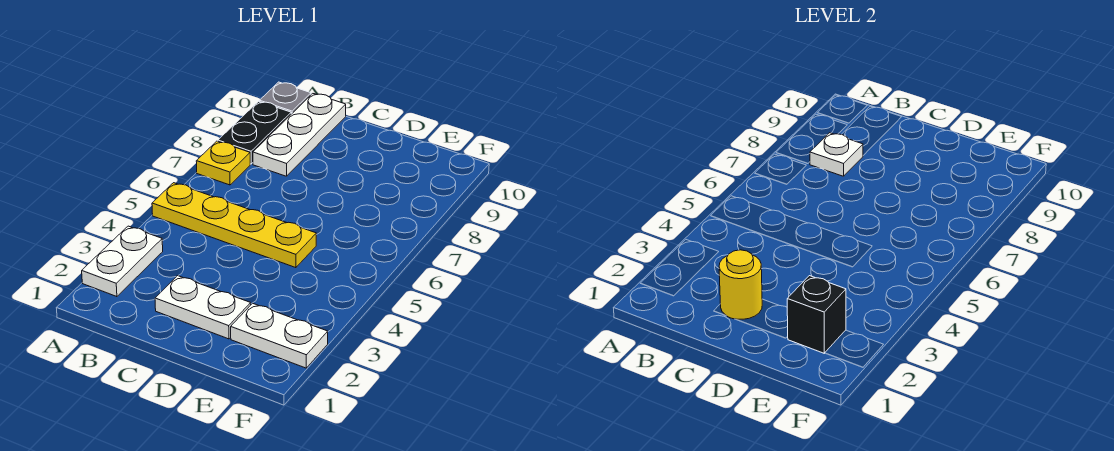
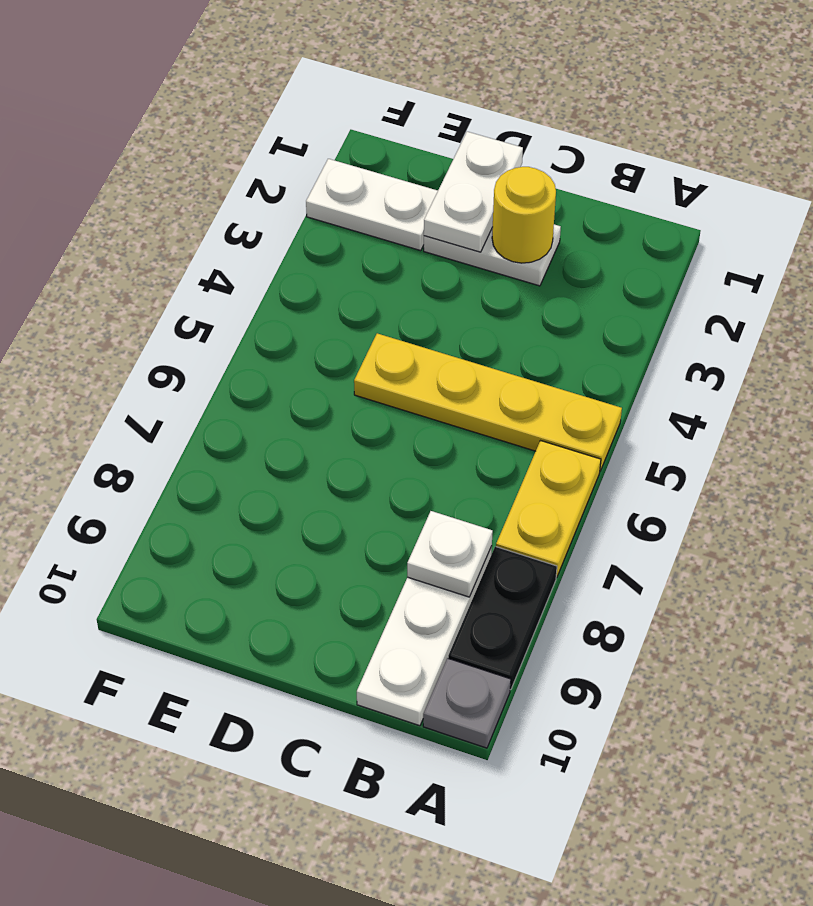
white plate A2:A3 level 1 -> white plate D1:D2 level 2
yellow plate A7 level 1 -> yellow plate A6:A7 level 1
black brick E2 level 2 -> none

